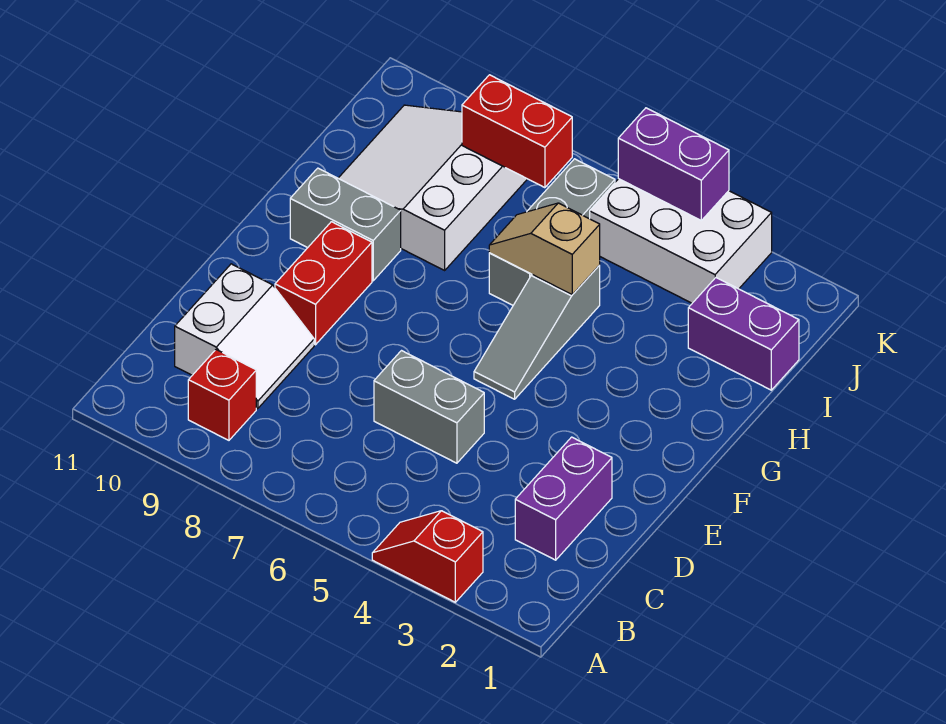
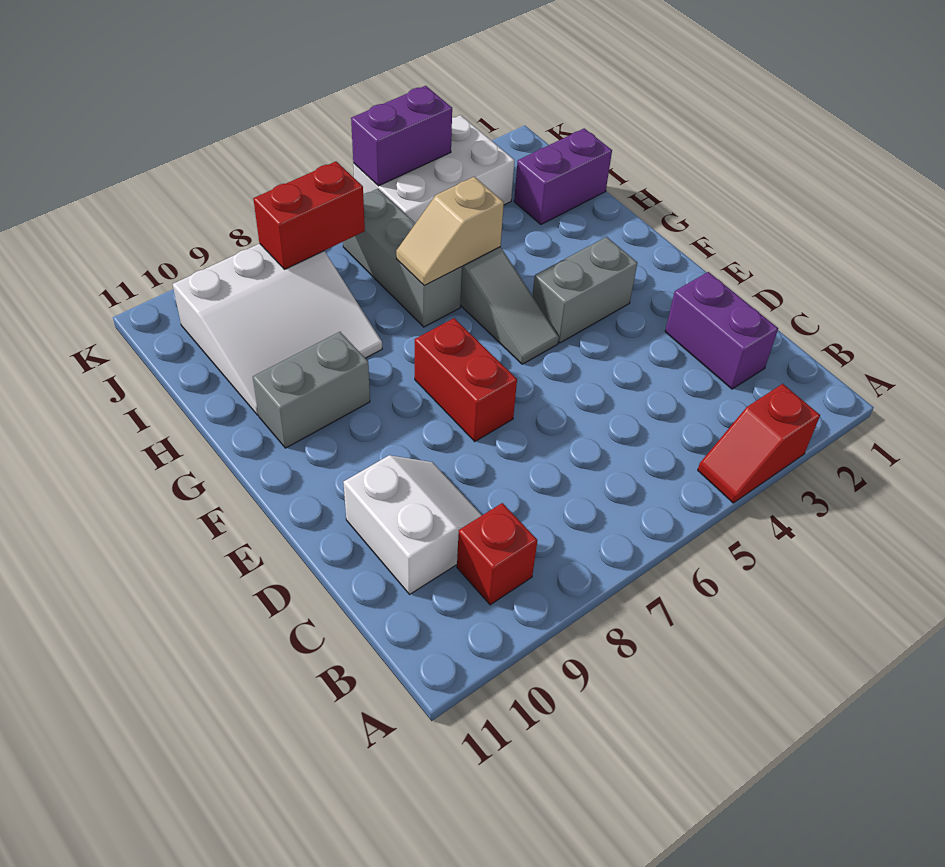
grey brick D5:D6 level 1 -> grey brick F3:F4 level 1
red brick E9:F9 level 1 -> red brick E7:F7 level 1
white slope H8:J10 level 1 top 8 -> white slope H8:J10 level 1 top J

